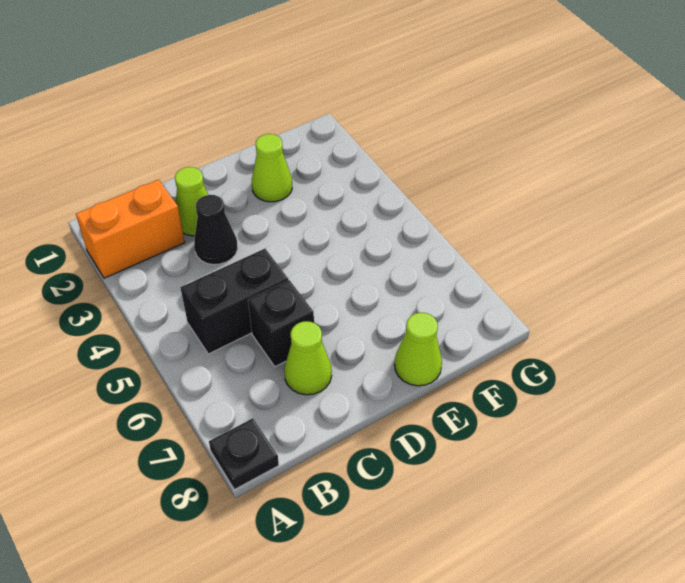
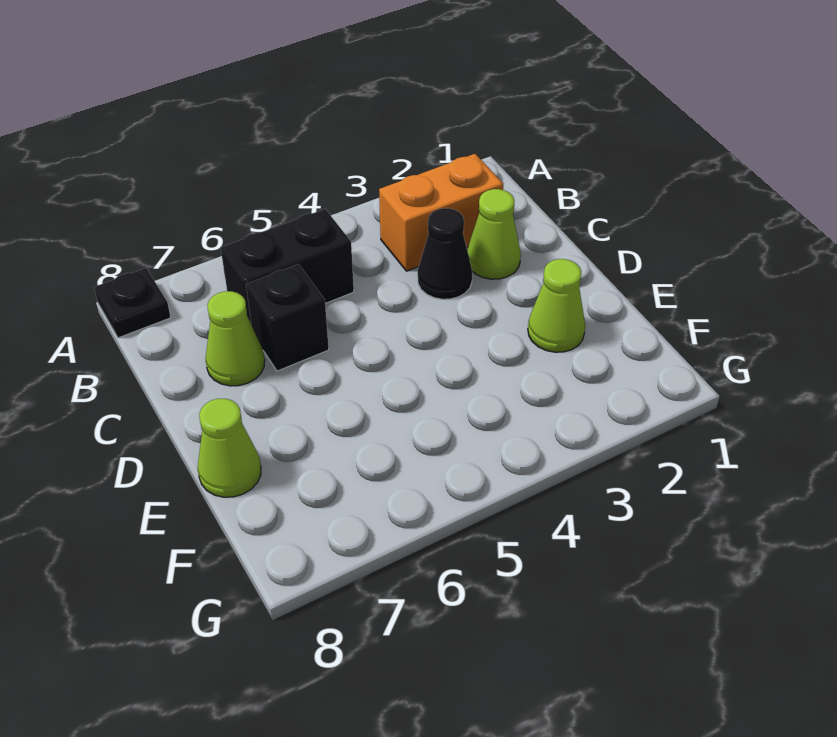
orange brick A2:B2 level 1 -> orange brick B2:B3 level 1
black brick B5:C5 level 1 -> black brick B5:B6 level 1

